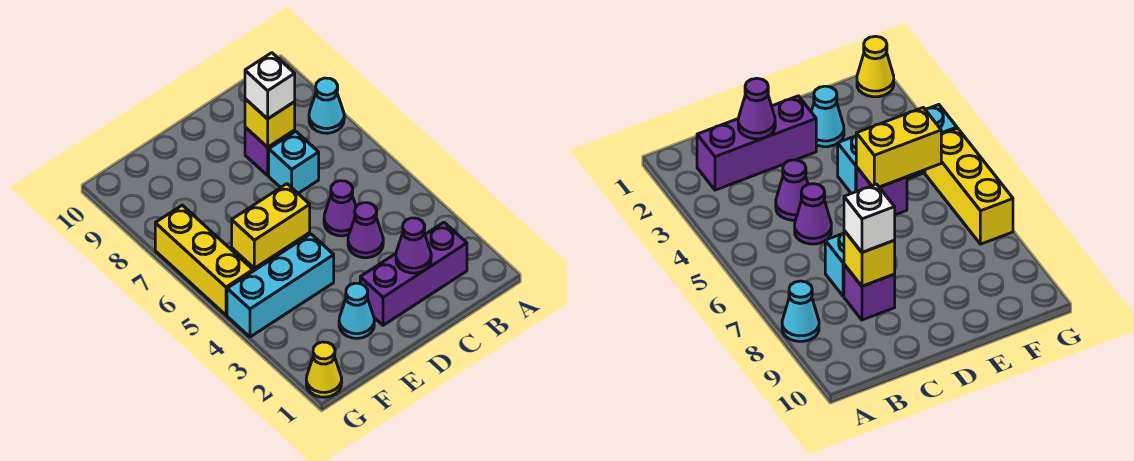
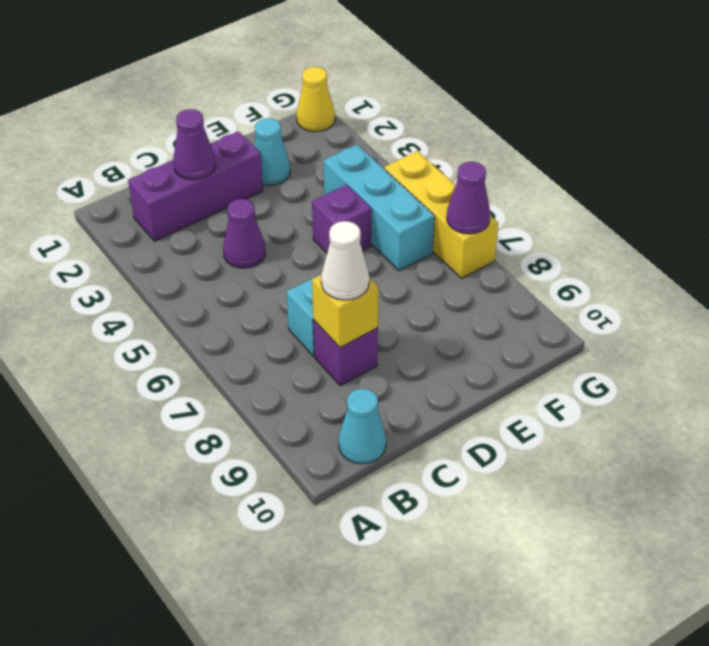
cyan cone A8 level 1 -> cyan cone B10 level 1
purple cone C5 level 1 -> purple cone G7 level 2
white brick C8 level 3 -> white cone C8 level 3
cyan brick E4:G4 level 1 -> cyan brick F4:F6 level 1
yellow brick E5:F5 level 2 -> none

